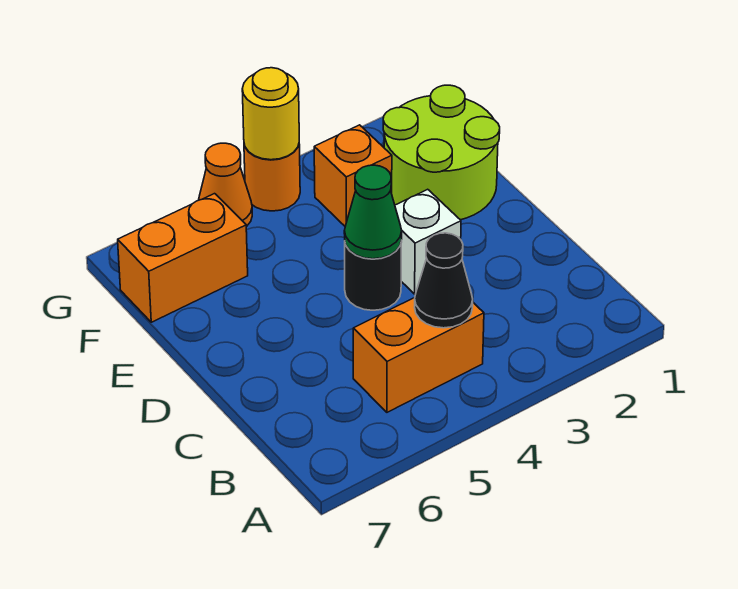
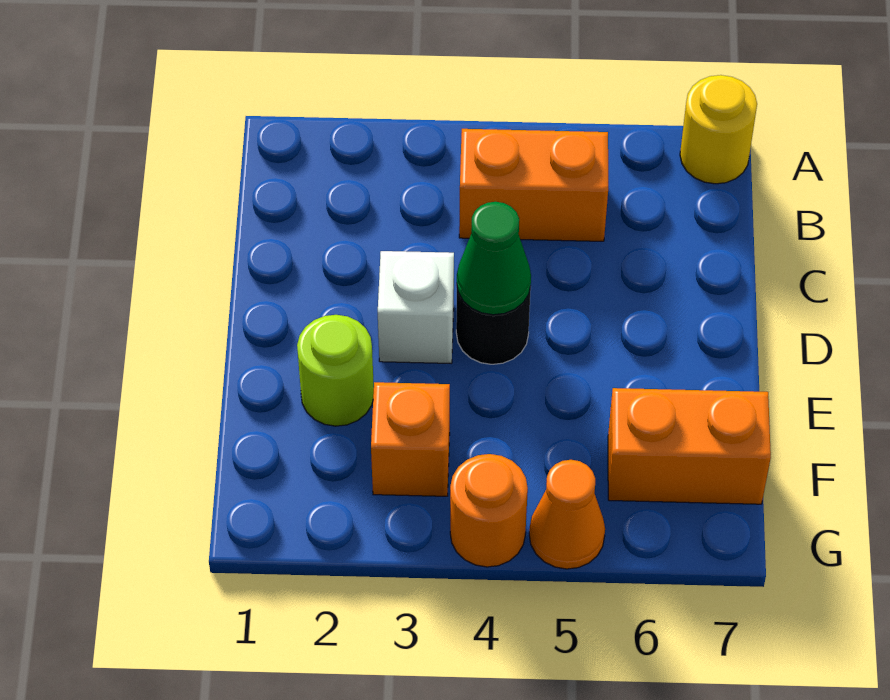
black cone B4 level 2 -> none
lime round brick E1:F2 level 1 -> lime round brick E2 level 1
yellow round brick G4 level 2 -> yellow round brick A7 level 1

